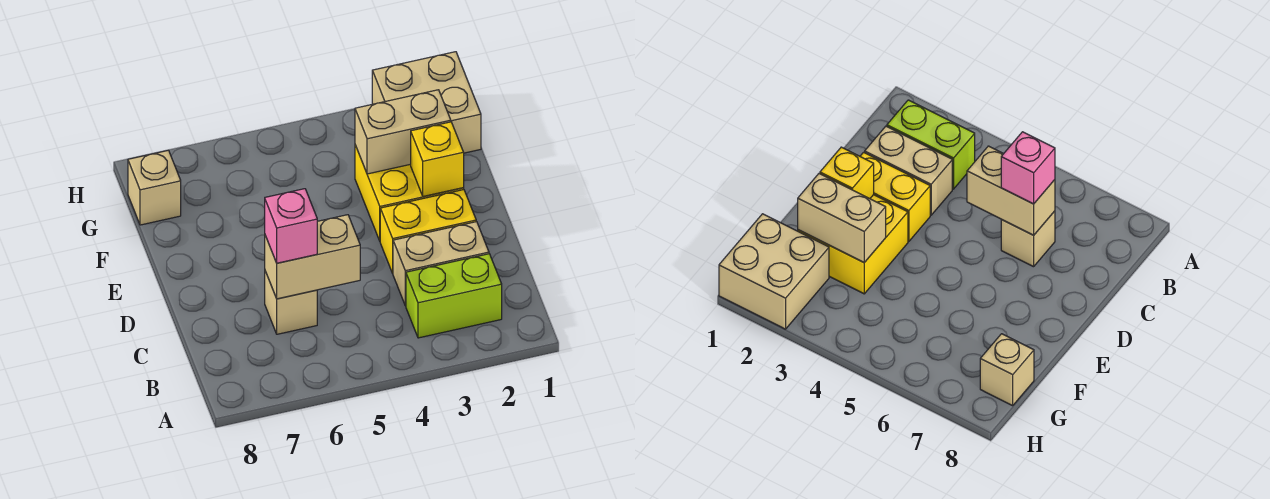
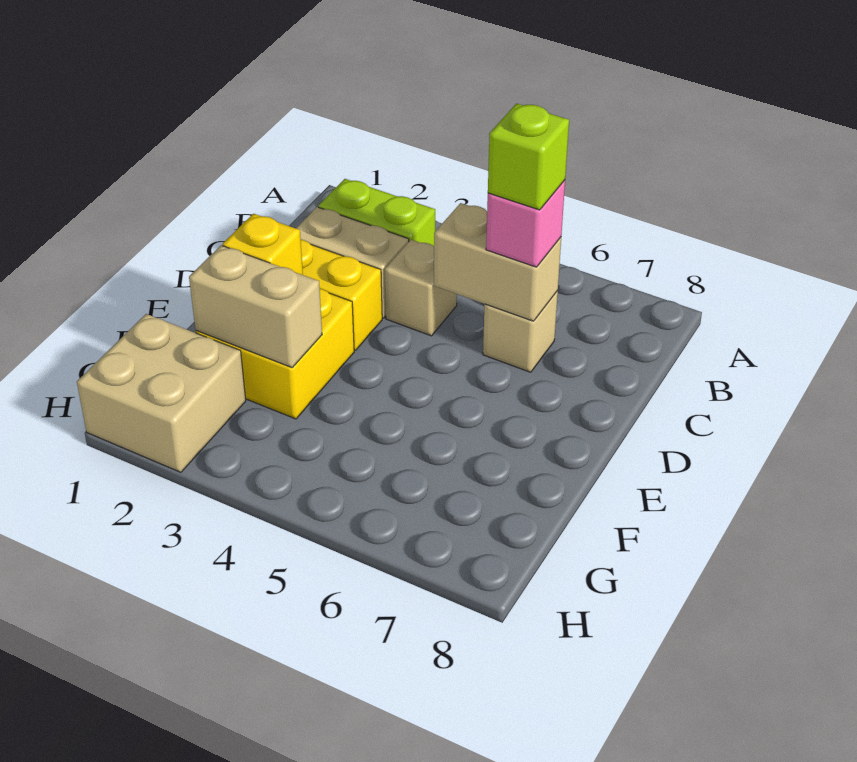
none -> lime brick C6 level 4
tan brick G8 level 1 -> tan brick C4 level 1

